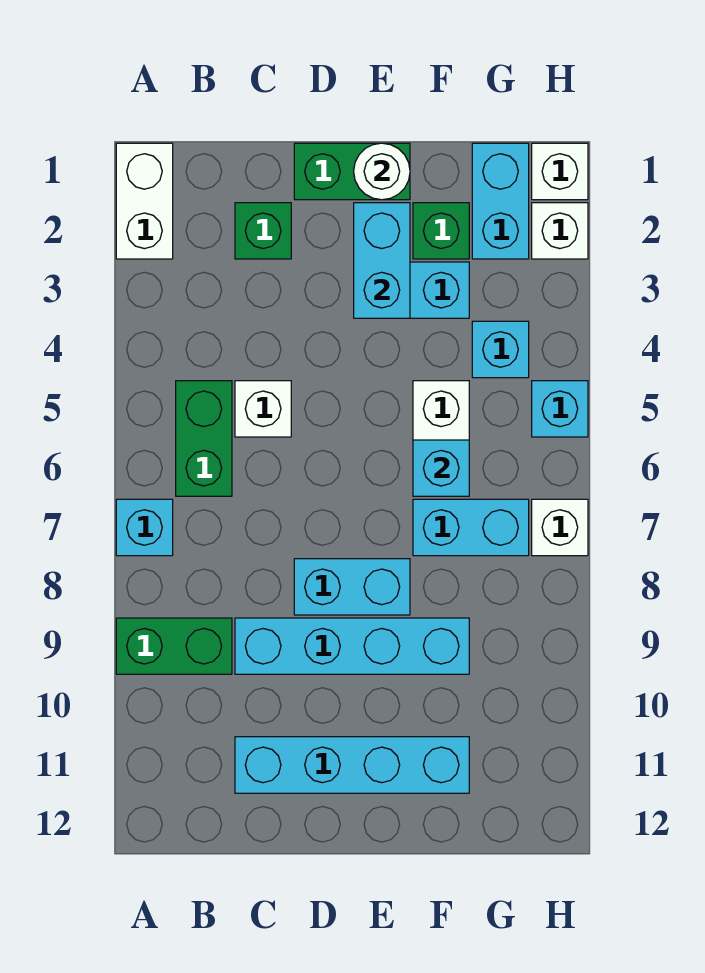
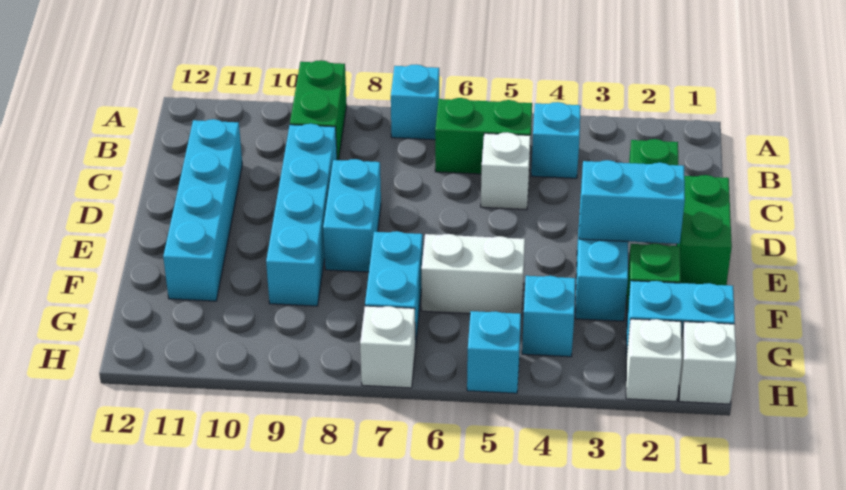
white brick A1:A2 level 1 -> none
white round brick E1 level 2 -> none
cyan brick F6 level 2 -> cyan brick B4 level 1

